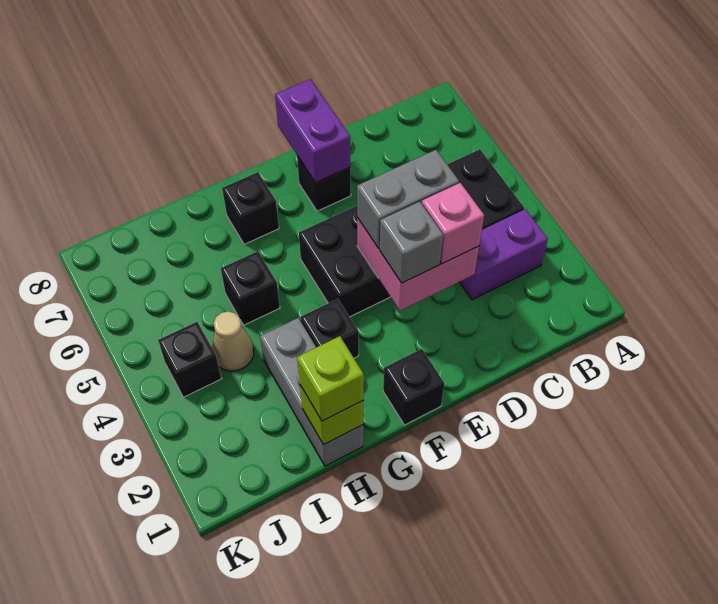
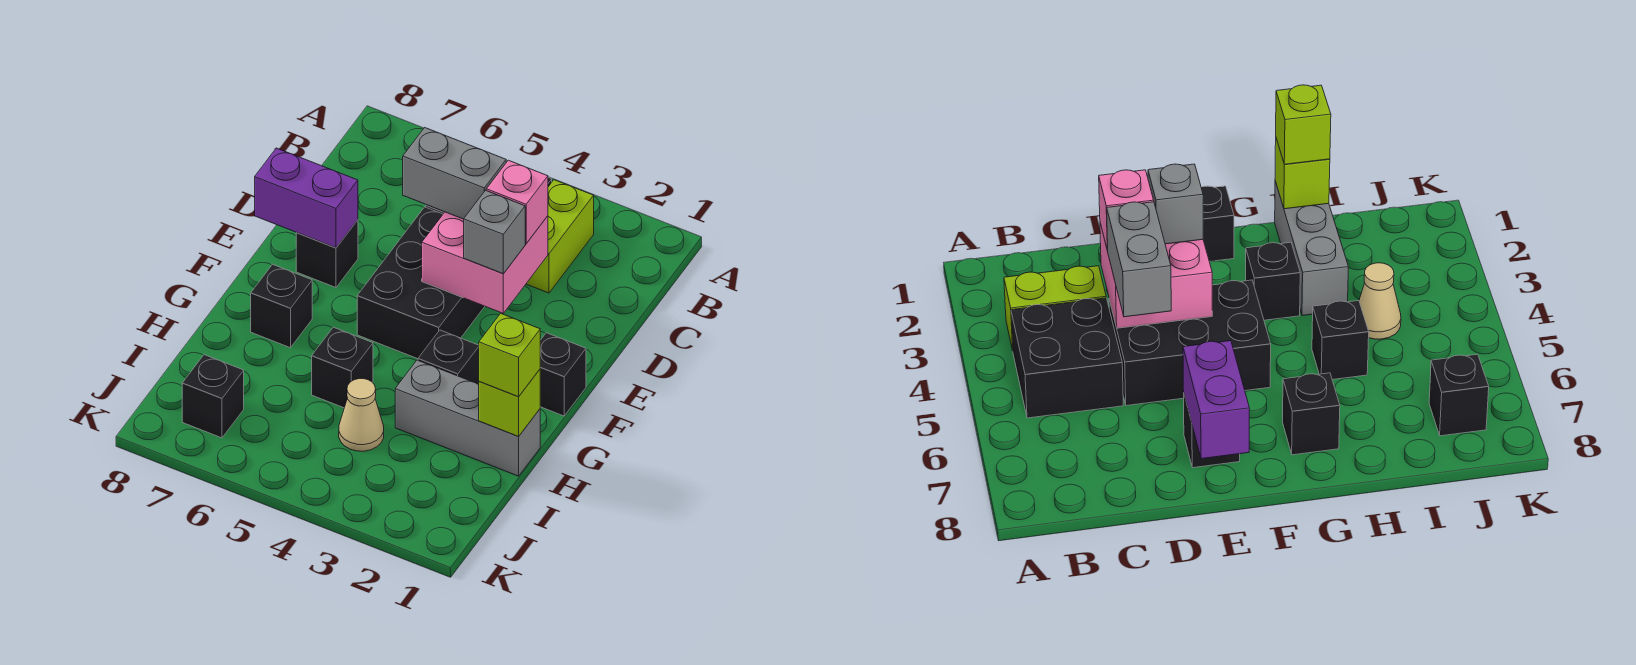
purple brick B3:C3 level 1 -> lime brick B3:C3 level 1
grey brick D4:E4 level 3 -> grey brick D4:D5 level 3
black brick J4 level 1 -> black brick J7 level 1

